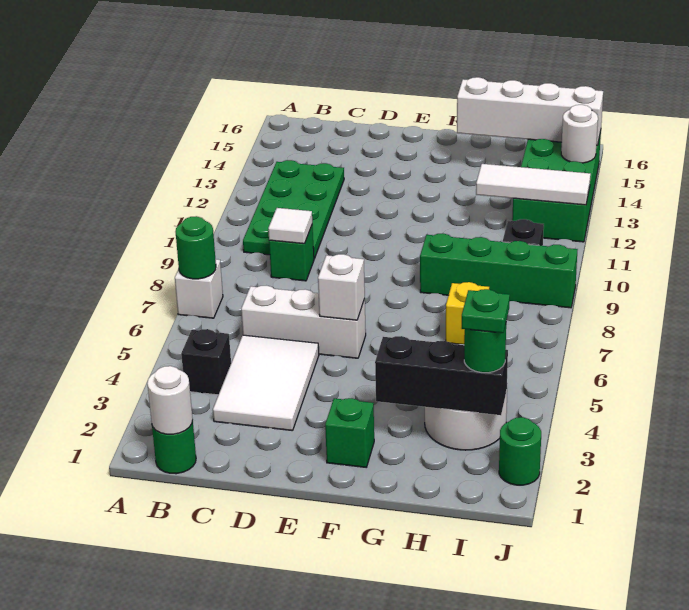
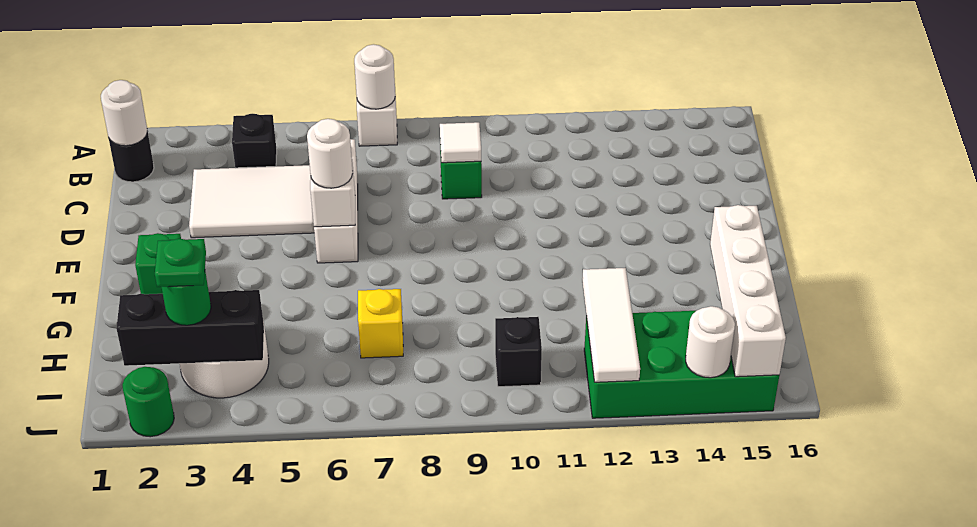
green round brick A7 level 2 -> white round brick A7 level 2
green round brick B1 level 1 -> black round brick B1 level 1
green plate B10:C13 level 1 -> none
none -> white round brick E6 level 3
black brick G3:I3 level 2 -> black brick I2:I4 level 2
green brick G9:J9 level 1 -> none

